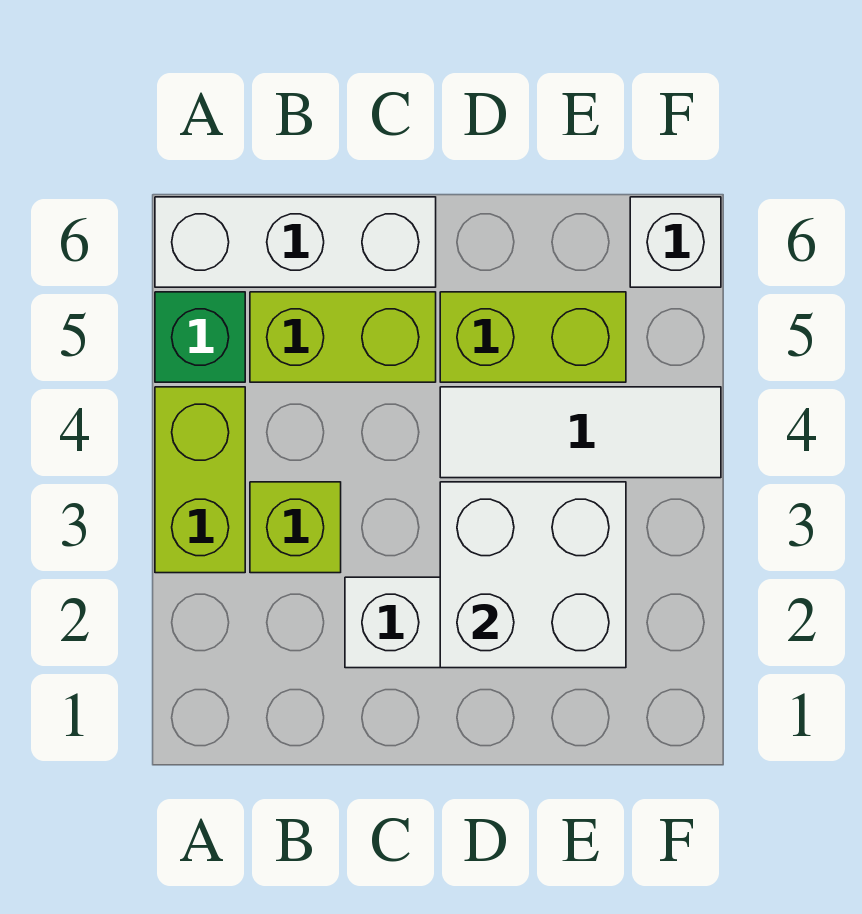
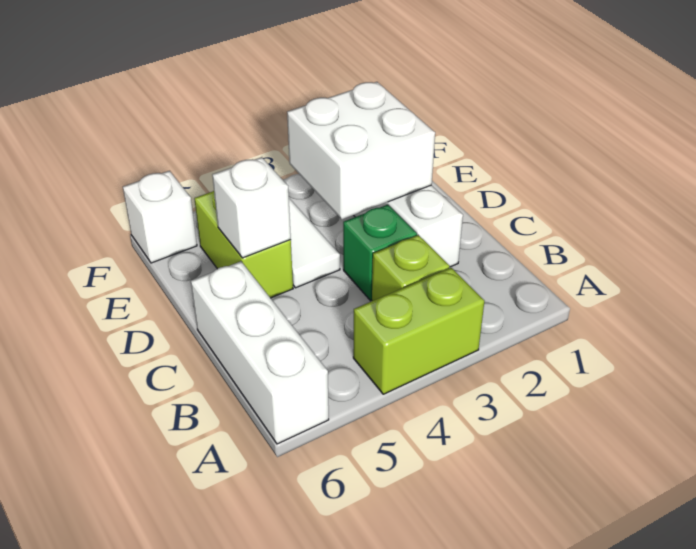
green brick A5 level 1 -> green brick C3 level 1
lime brick B5:C5 level 1 -> none
none -> white brick D5 level 2

